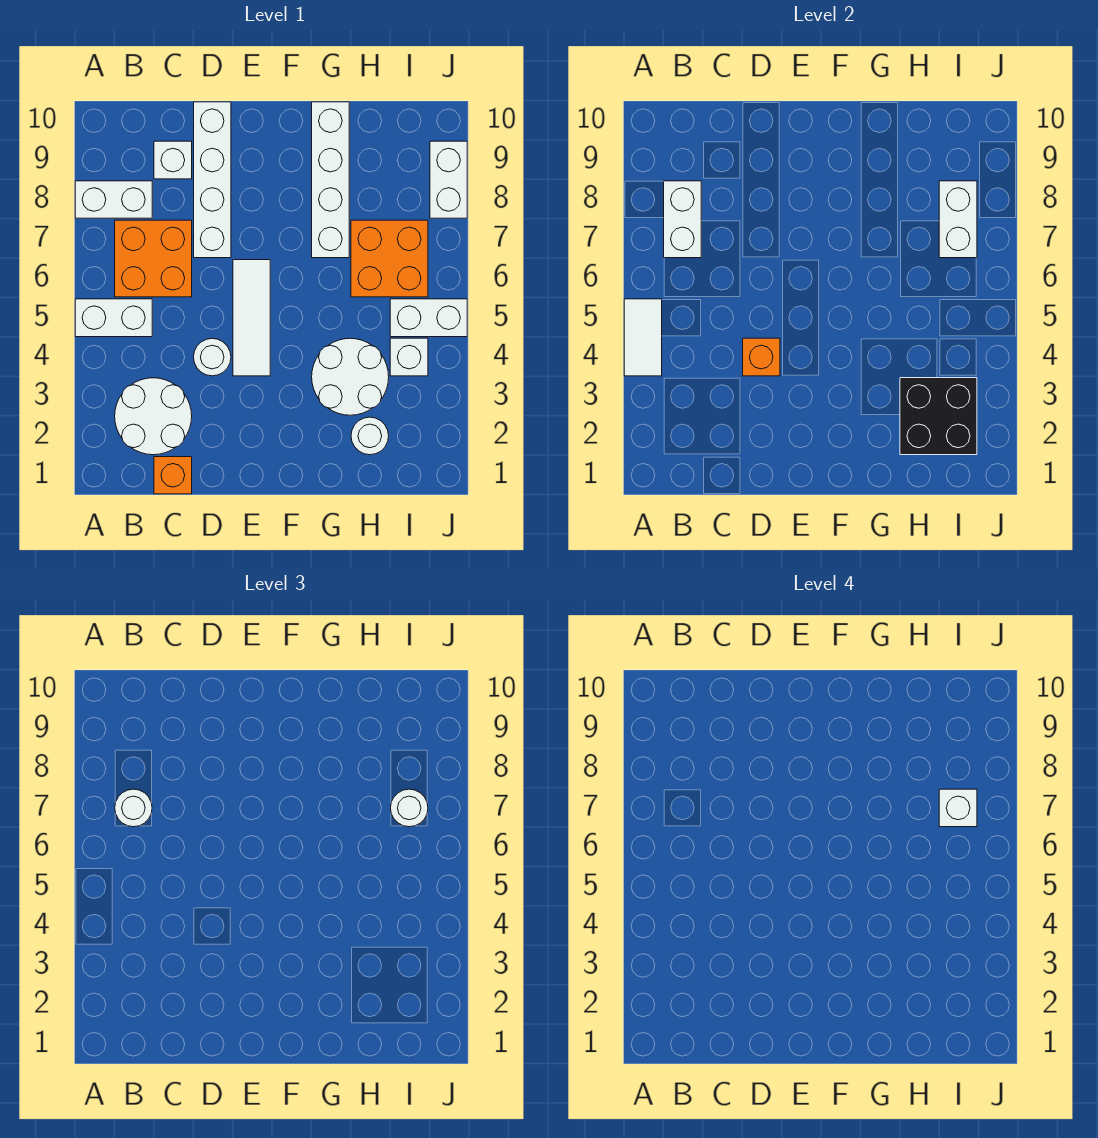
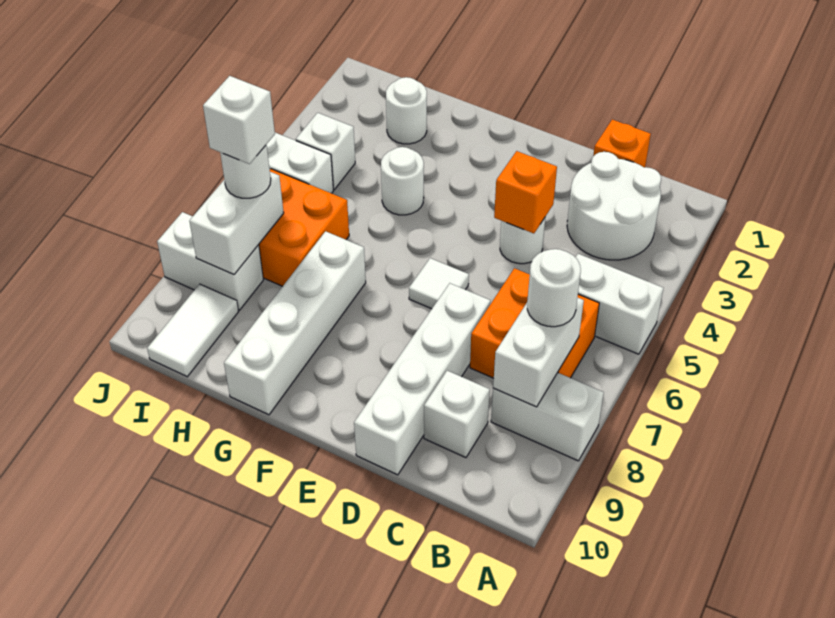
white tile A4:A5 level 2 -> white tile I9:I10 level 1
white tile E4:E6 level 1 -> white tile E6 level 1
white round brick G3:H4 level 1 -> white round brick G4 level 1
black brick H2:I3 level 2 -> none
white brick J8:J9 level 1 -> white brick I8:J8 level 1

